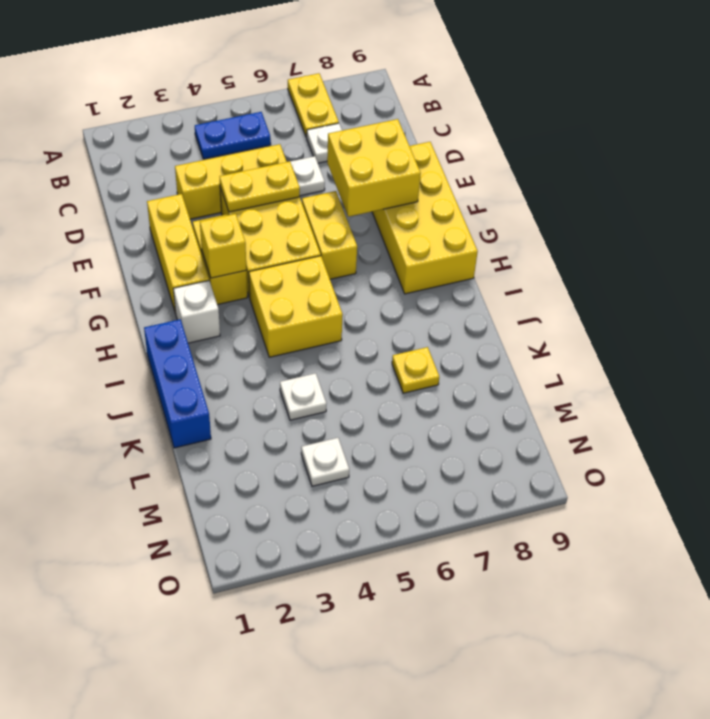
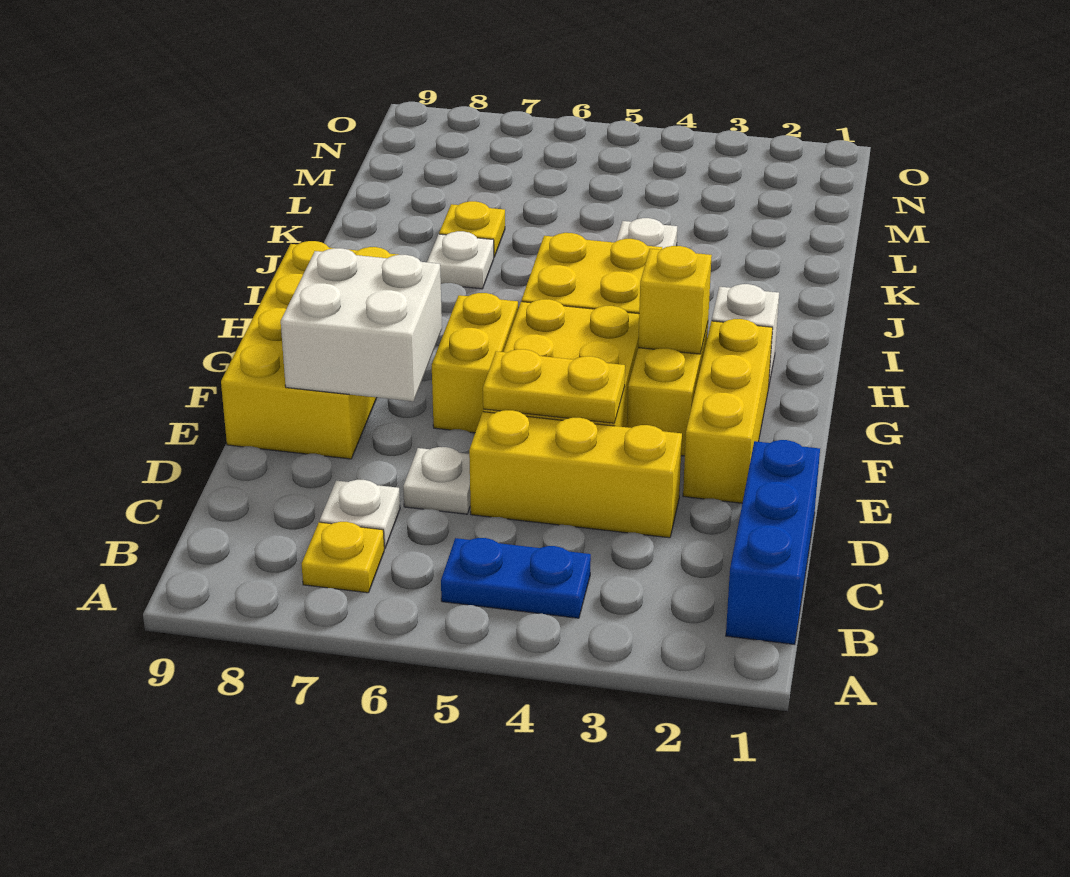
yellow plate A7:B7 level 1 -> yellow plate B7 level 1
yellow brick E7:F8 level 2 -> white brick E7:F8 level 2
blue brick I1:K1 level 1 -> blue brick B1:D1 level 1
white plate M4 level 1 -> white plate J7 level 1

